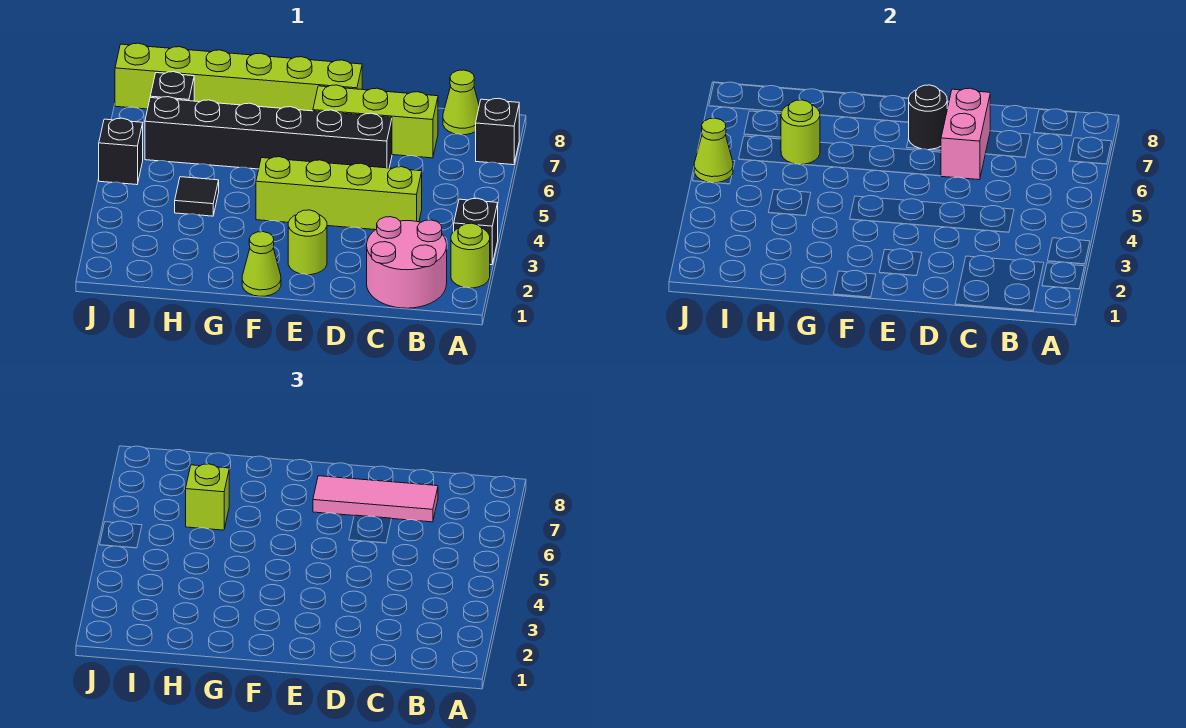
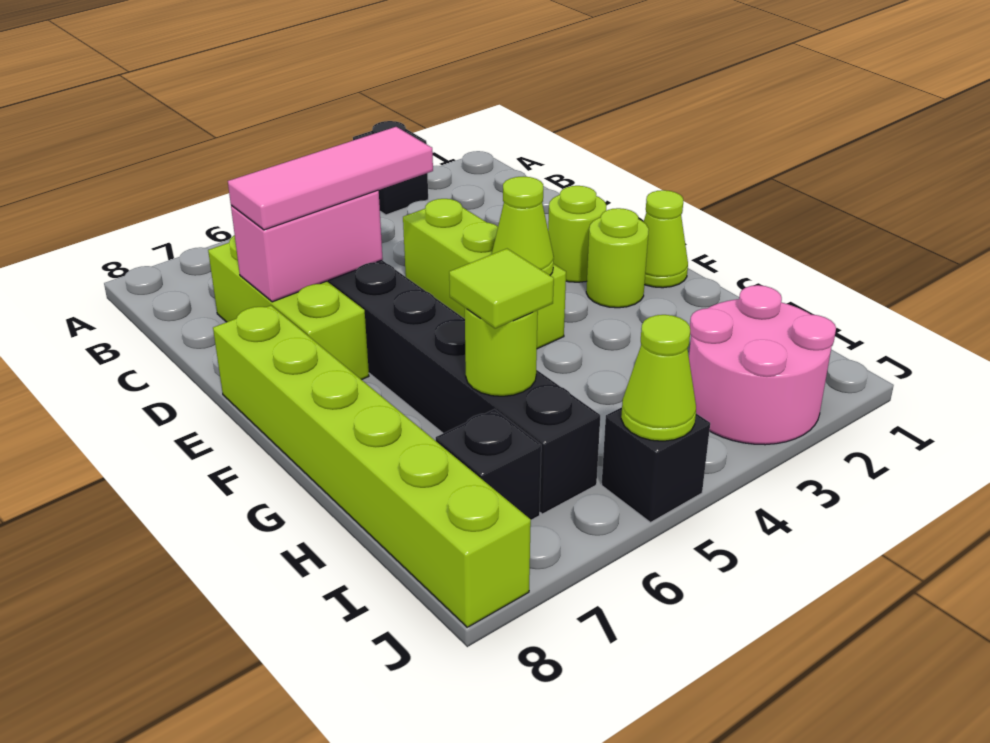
lime round brick A2 level 1 -> lime round brick F2 level 1
black brick A7 level 1 -> none
pink round brick B1:C2 level 1 -> pink round brick I2:J3 level 1
lime cone B8 level 1 -> lime cone F4 level 2
lime brick C4:F4 level 1 -> lime brick D4:F4 level 1
pink tile C7:E7 level 3 -> pink tile D5:D7 level 3
black round brick E7 level 2 -> none
black tile H4 level 1 -> none
lime brick H6 level 3 -> lime tile H6 level 3

